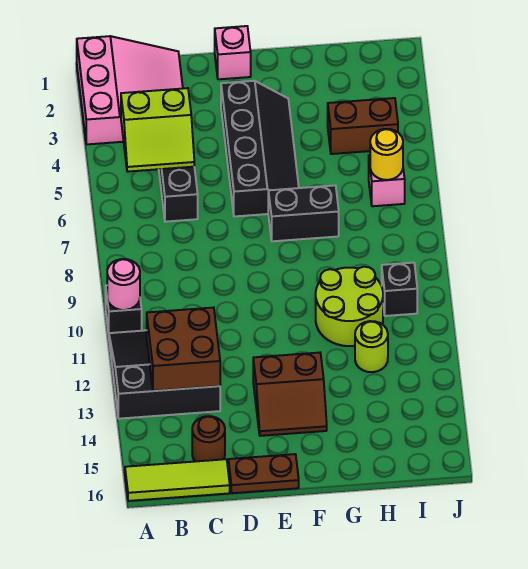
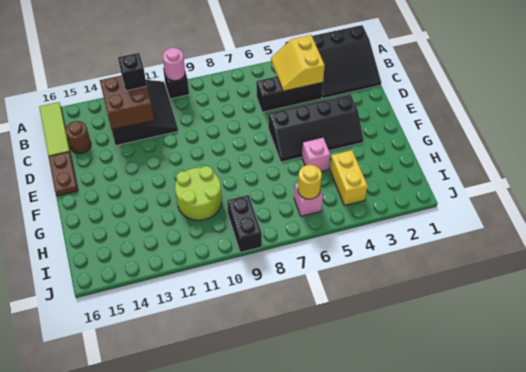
pink slope A1:C3 level 1 top A -> black slope A1:C3 level 1 top A
lime slope B4:C5 level 2 top 4 -> yellow slope B4:C5 level 2 top 4
pink brick E1 level 1 -> pink brick G5 level 1
brown slope E13:F14 level 1 top 13 -> none
black brick F7:G7 level 1 -> black brick I9:J9 level 1
brown brick H4:I4 level 1 -> yellow brick H4:I4 level 1
lime round brick H12 level 1 -> none
black brick I10 level 1 -> black brick B12 level 3

